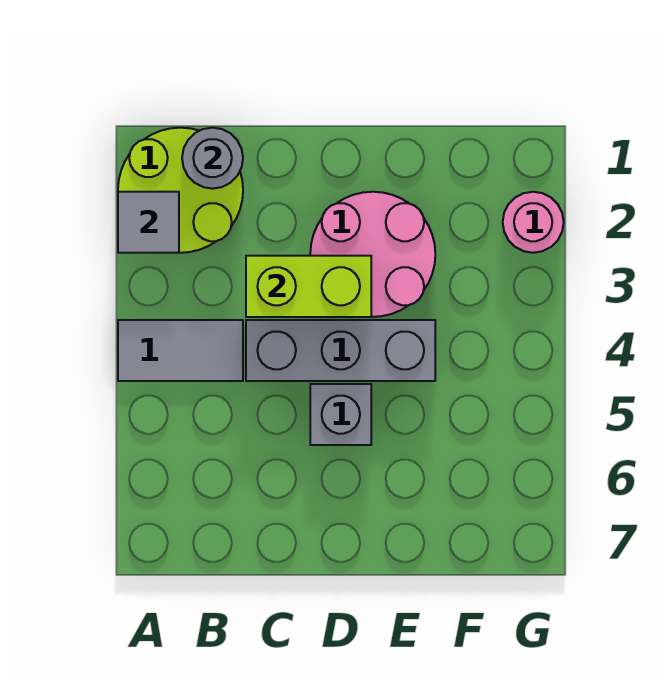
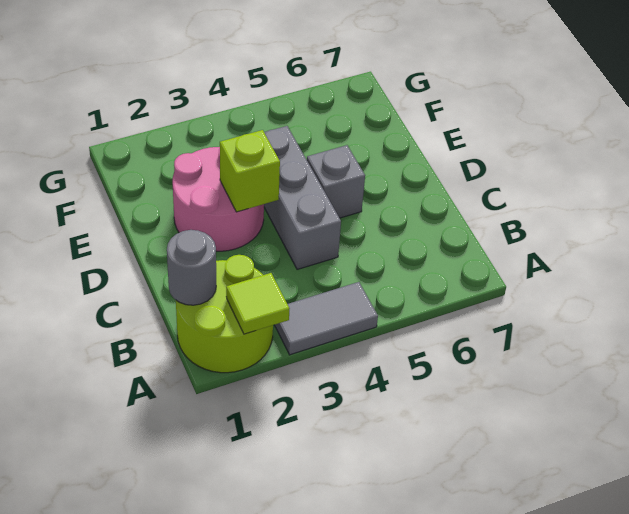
grey tile A2 level 2 -> lime tile A2 level 2
grey tile A4:B4 level 1 -> grey tile A3:A4 level 1
lime brick C3:D3 level 2 -> lime brick D3 level 2
pink round brick G2 level 1 -> none

